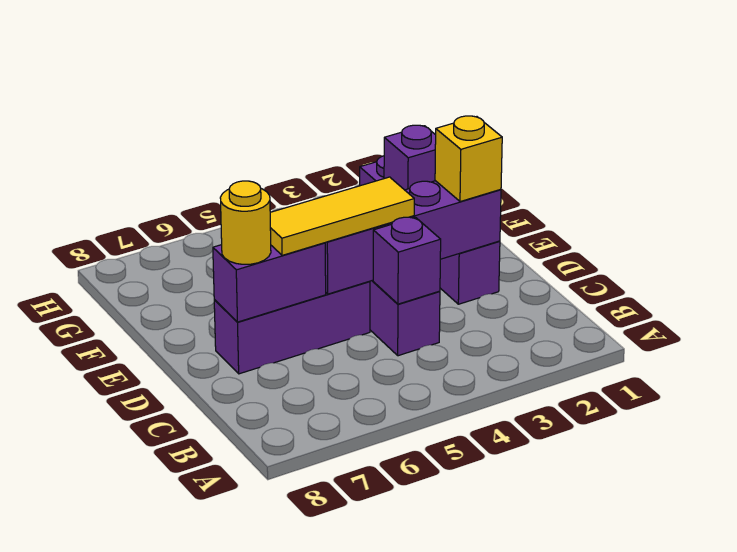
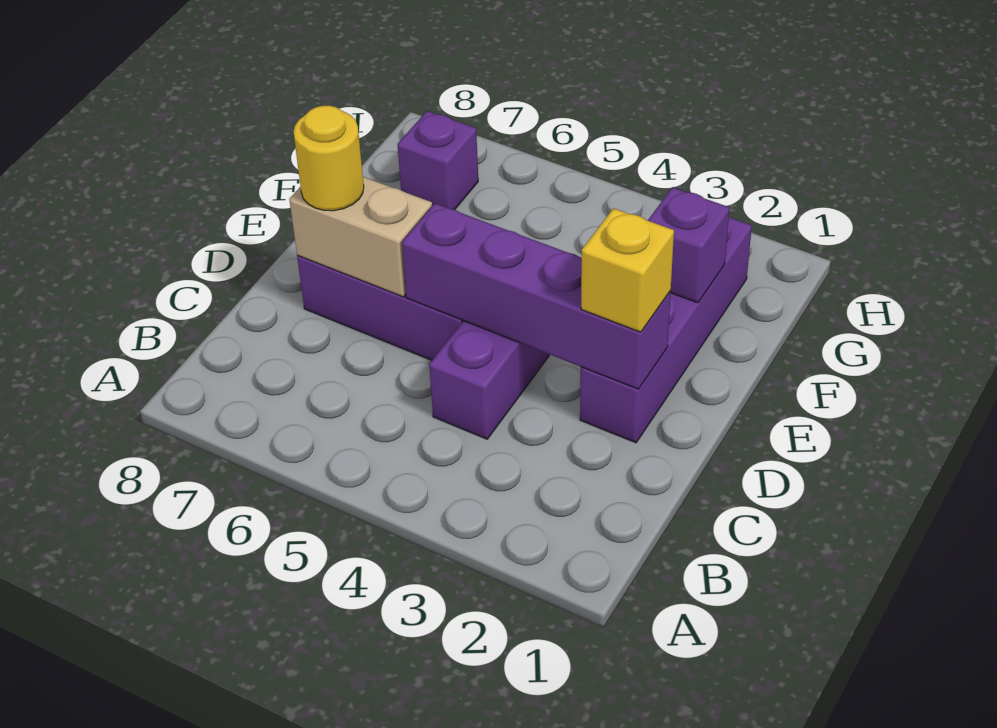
purple brick C4 level 2 -> purple brick G7 level 1
yellow tile D4:D6 level 3 -> none
purple brick D6:D7 level 2 -> tan brick D6:D7 level 2

